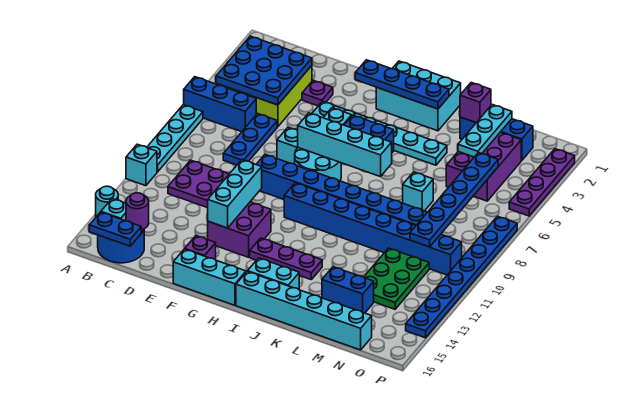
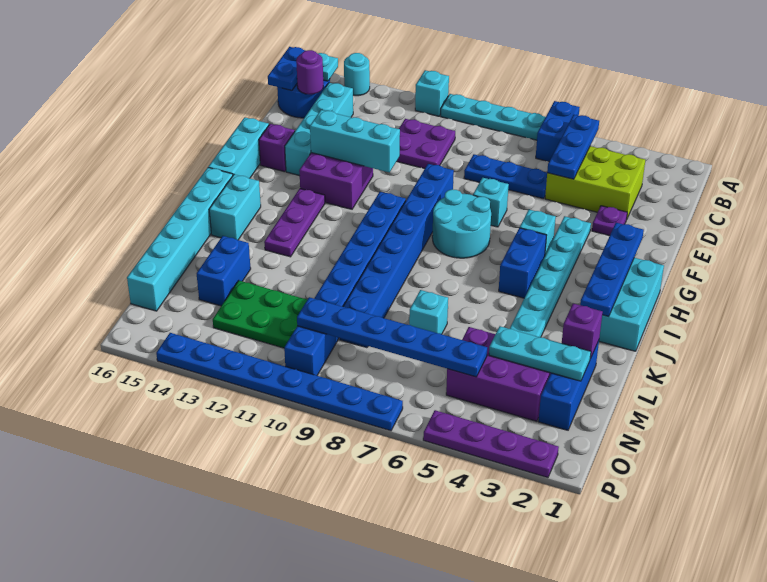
blue brick A6:C6 level 1 -> blue brick A6:B6 level 1
blue plate B3:D5 level 2 -> blue plate B5:D5 level 2
cyan brick G7:J7 level 2 -> cyan brick C14:F14 level 1

